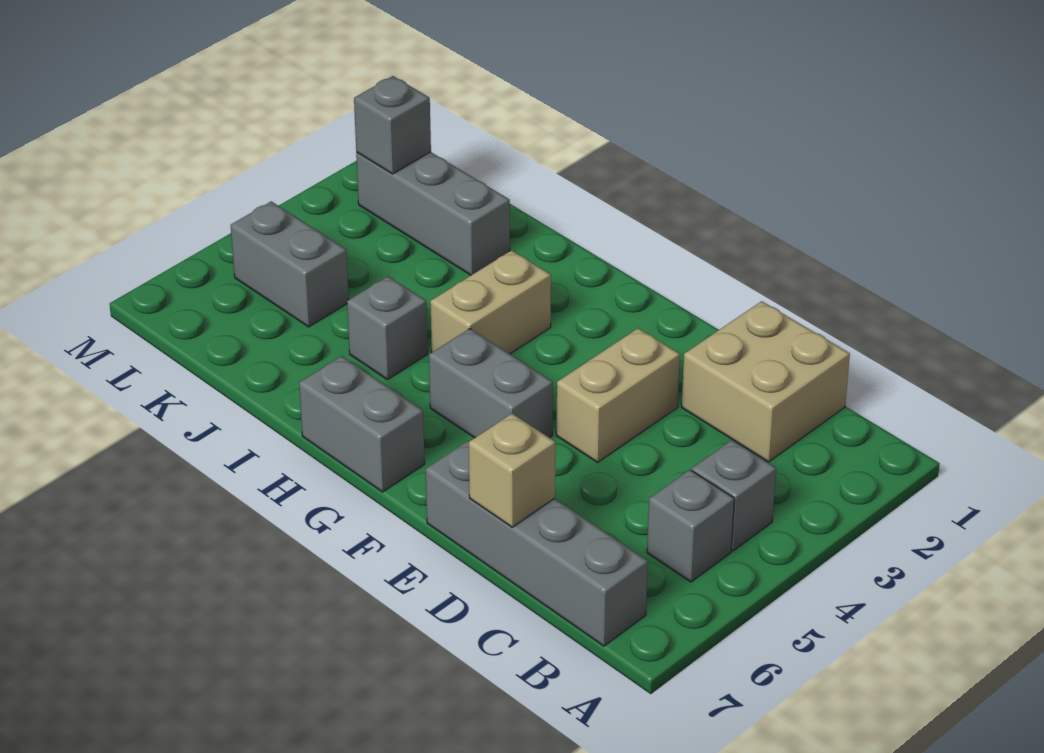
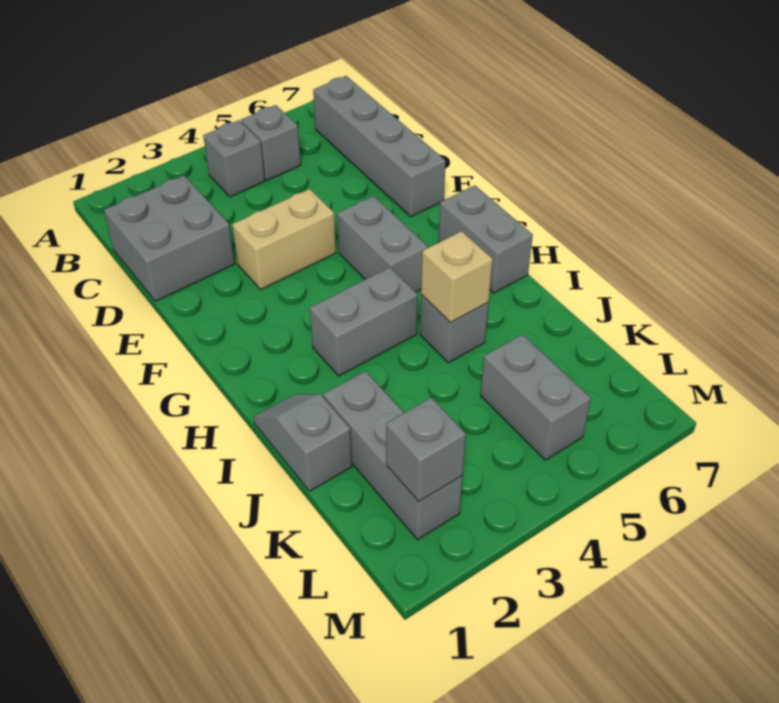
tan brick C1:D2 level 1 -> grey brick C1:D2 level 1
tan brick D7 level 2 -> tan brick I5 level 2
tan brick H3:H4 level 1 -> grey brick H3:H4 level 1
none -> grey slope I1:J1 level 1 top J

